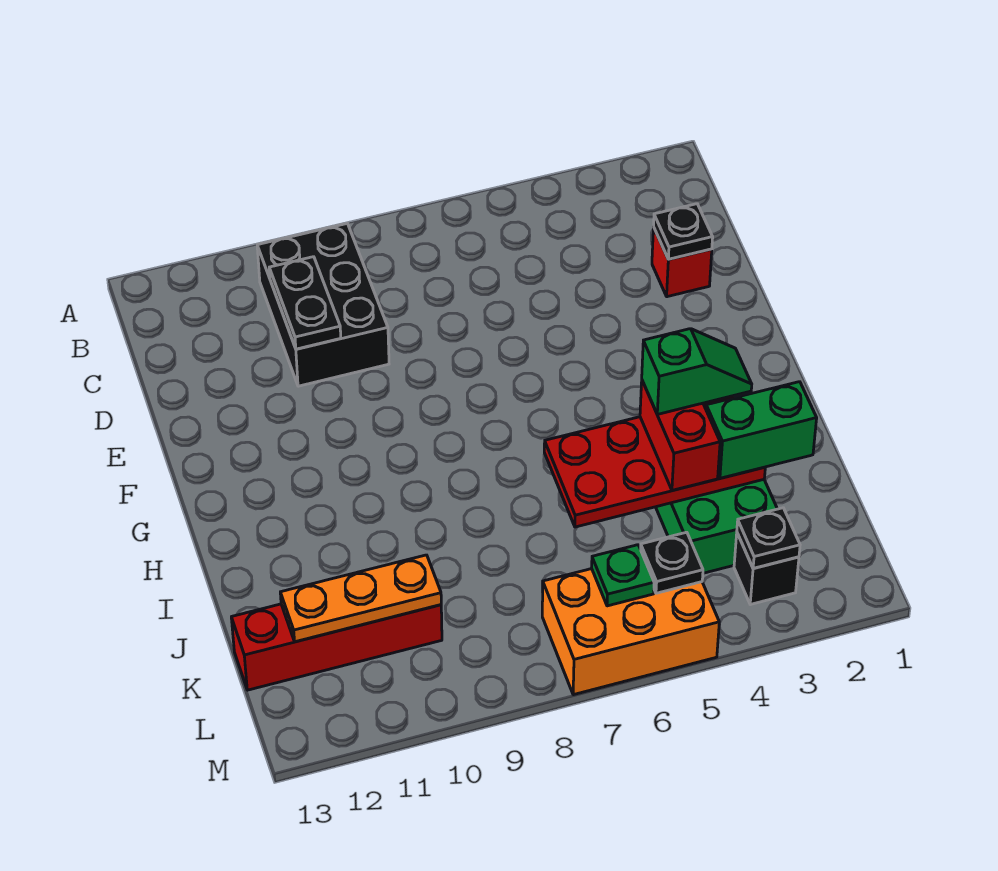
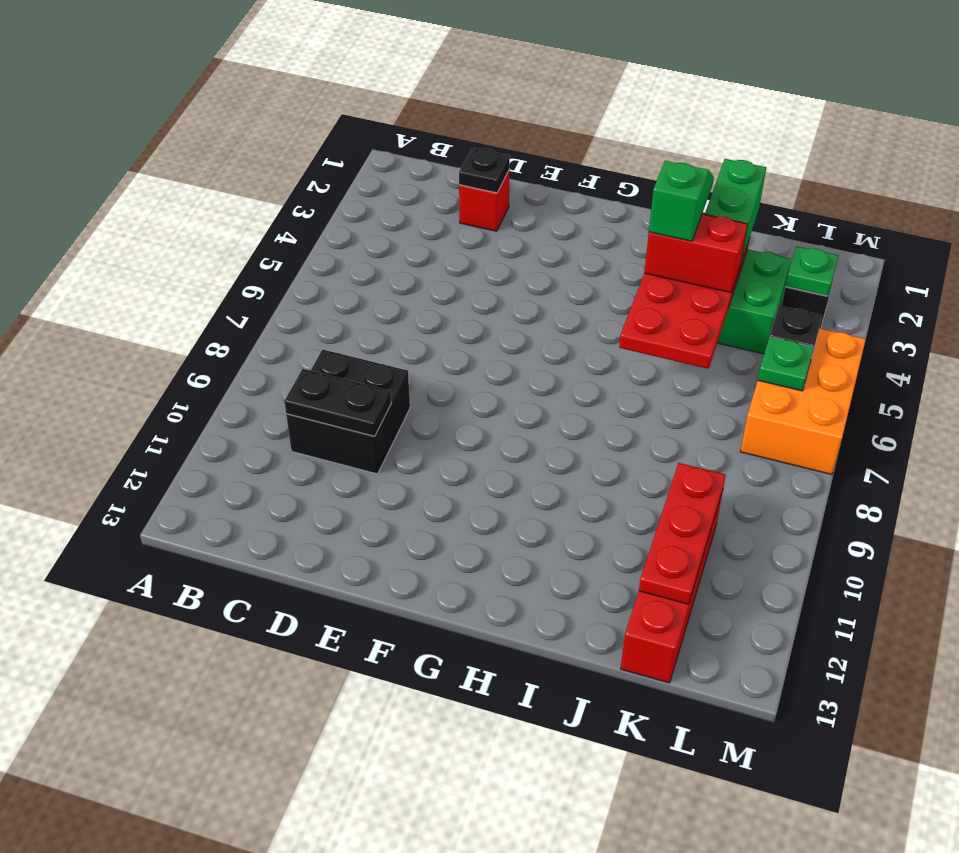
black brick B9:D10 level 1 -> black brick C9:D10 level 1
orange plate K10:K12 level 2 -> red plate K10:K12 level 2
black plate L3 level 2 -> green plate L3 level 2

